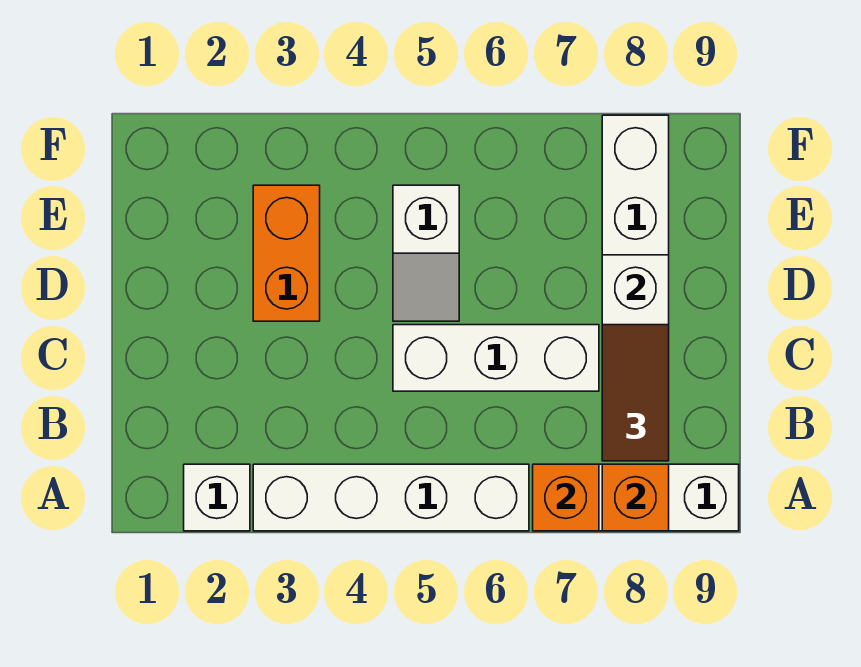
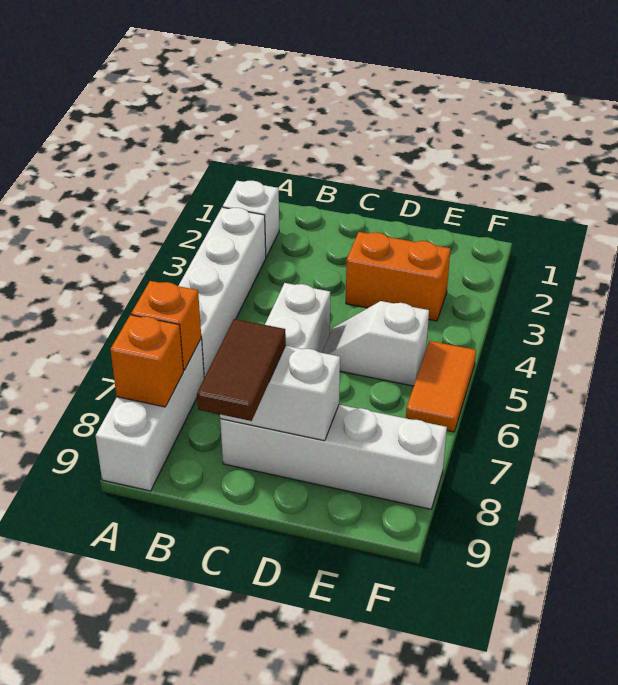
brown tile B8:C8 level 3 -> brown tile C8:C9 level 3
none -> orange tile F5:F6 level 1

